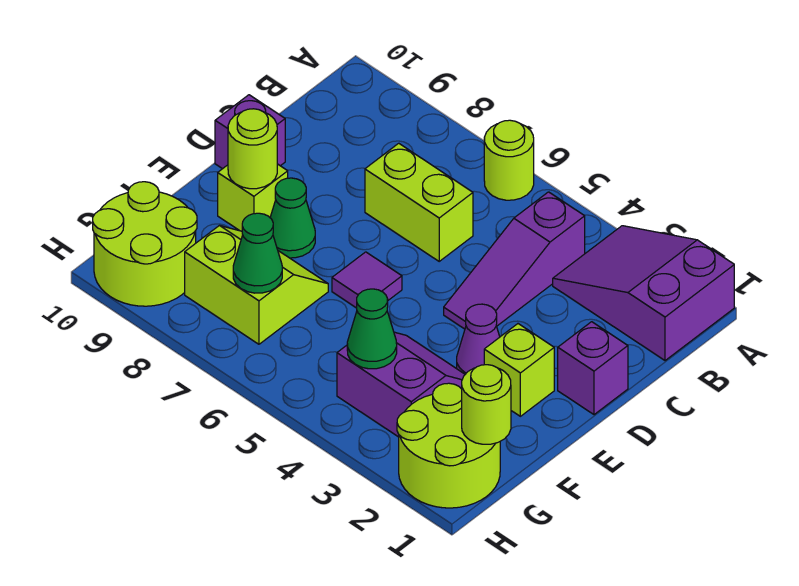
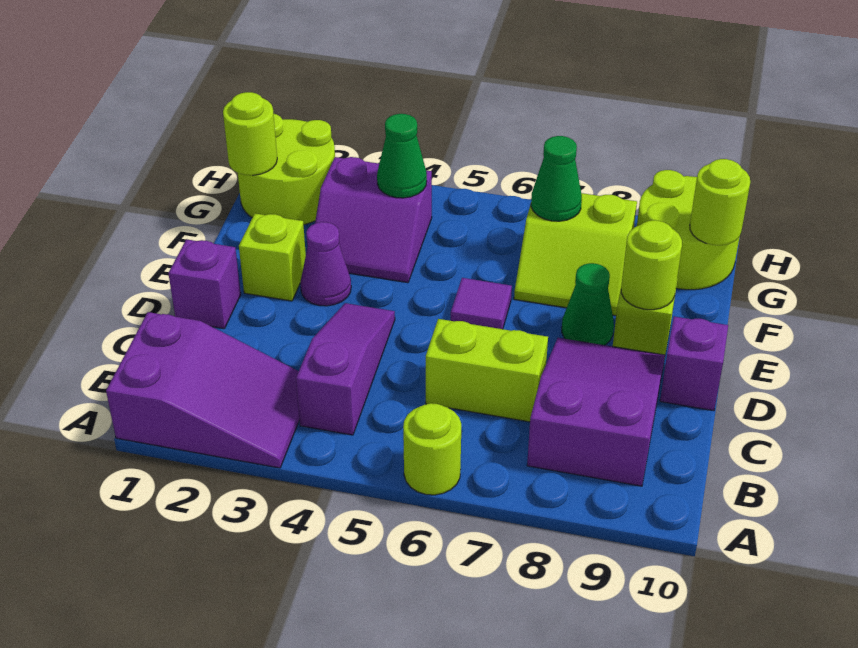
none -> purple slope B8:D9 level 1 top B
none -> lime round brick G10 level 2

